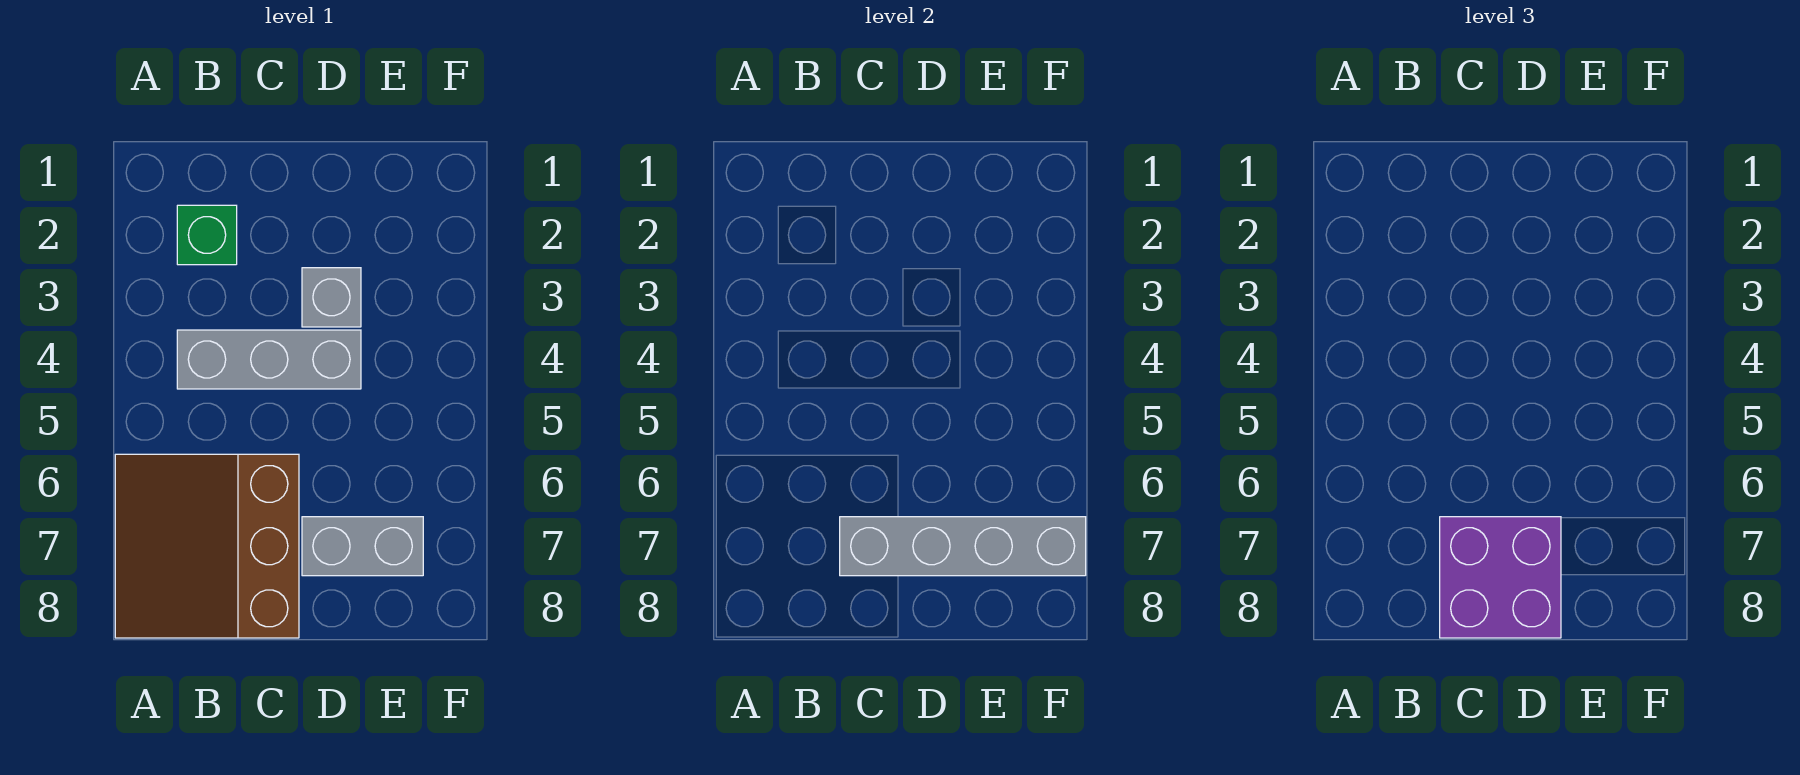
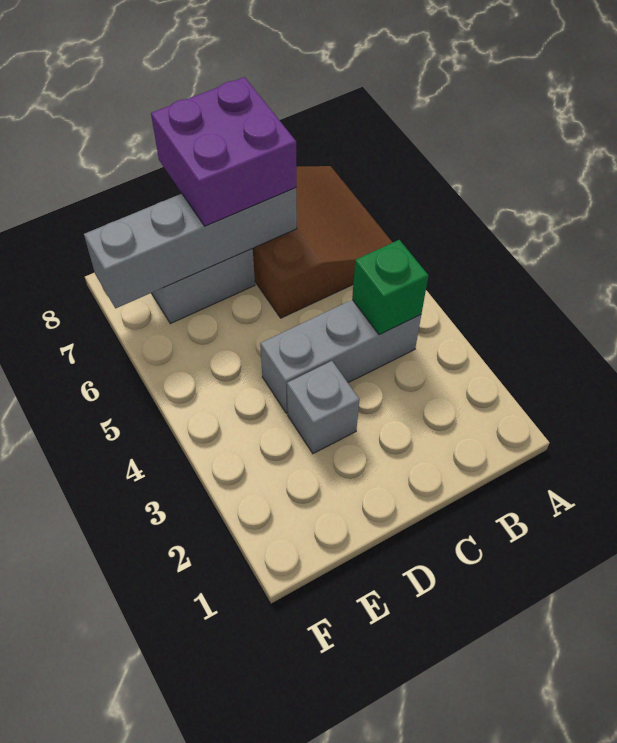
green brick B2 level 1 -> green brick B4 level 2

